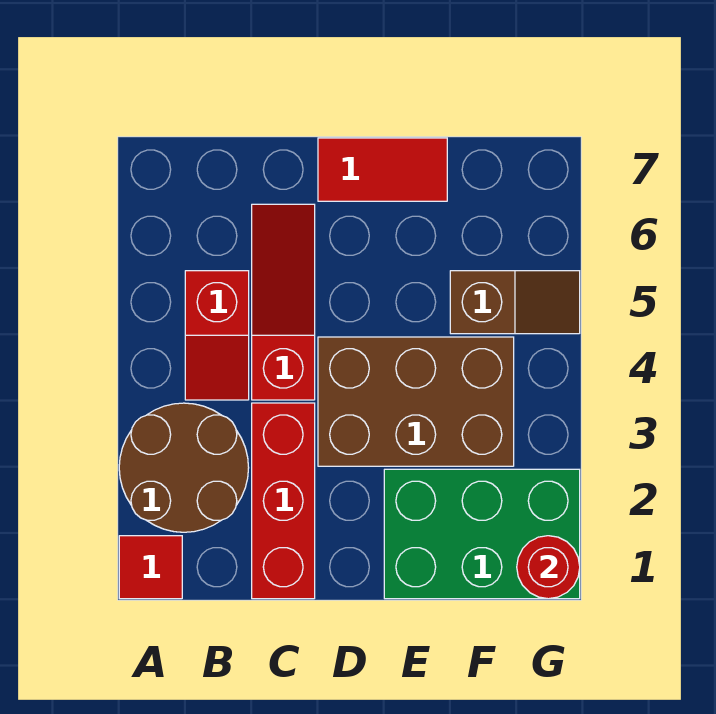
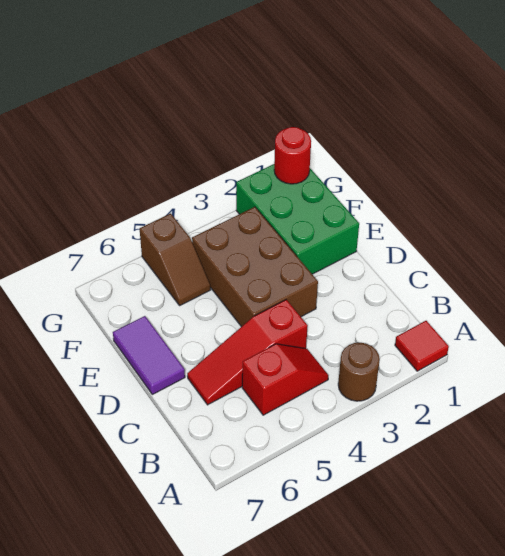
brown round brick A2:B3 level 1 -> brown round brick A3 level 1
red brick C1:C3 level 1 -> none
red tile D7:E7 level 1 -> purple tile D7:E7 level 1
brown slope F5:G5 level 1 top F -> brown slope F5:G5 level 1 top G

